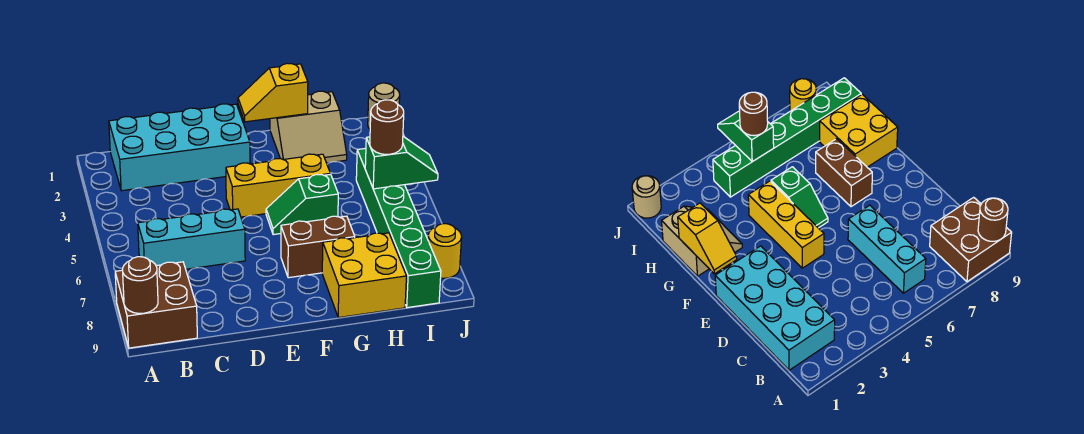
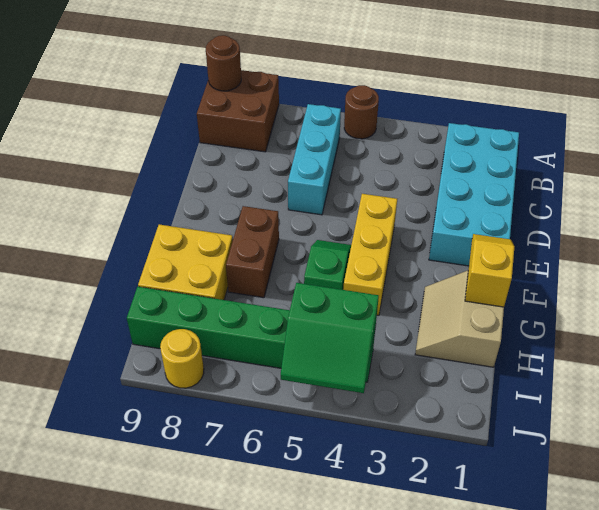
green slope I5:J5 level 2 top I -> green slope I4:J5 level 2 top I
brown round brick I5 level 3 -> brown round brick A5 level 1
tan round brick J1 level 1 -> none

